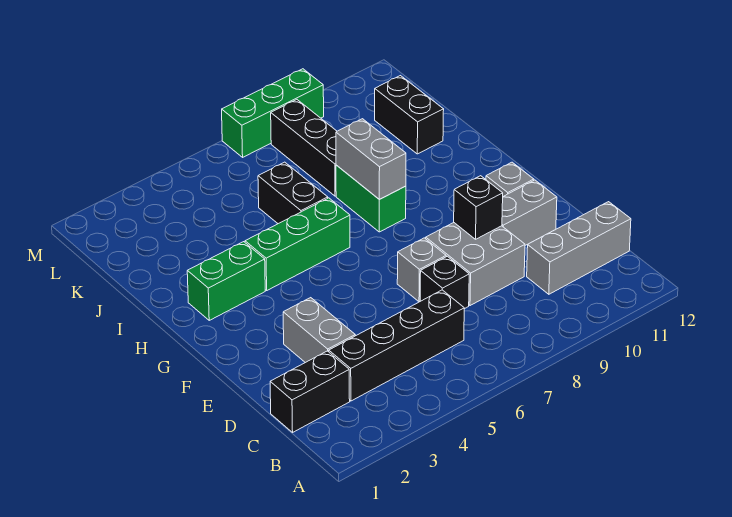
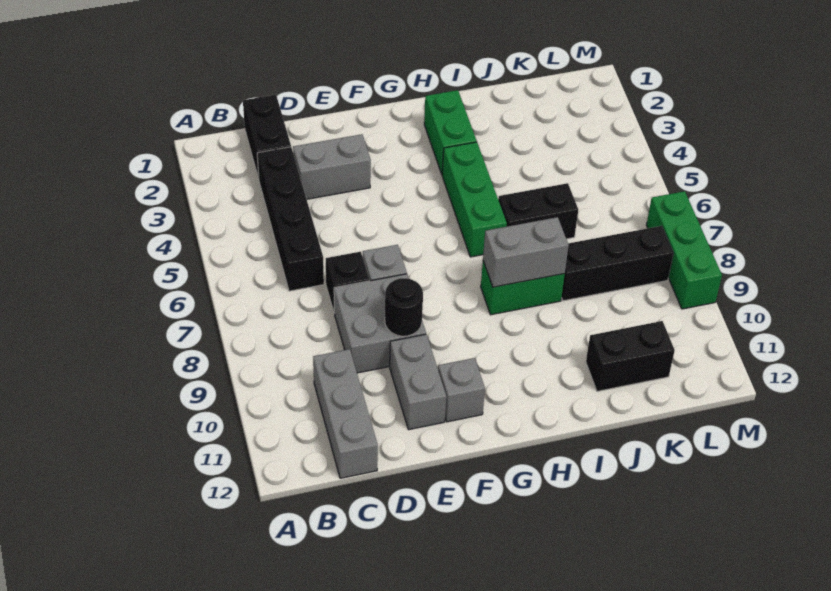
black brick E9 level 2 -> black round brick E9 level 2

